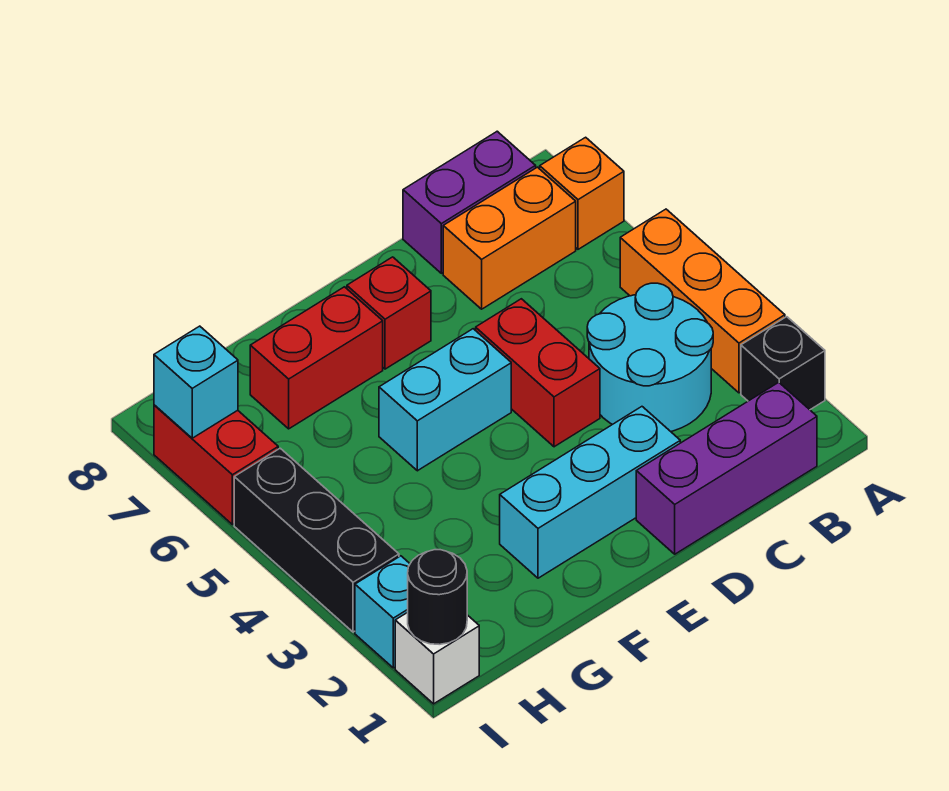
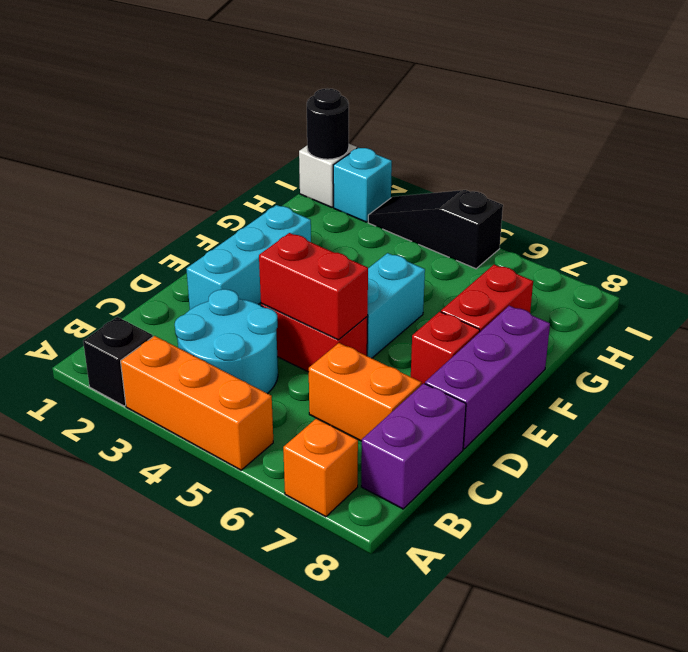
purple brick B1:D1 level 1 -> purple brick D8:F8 level 1
orange brick B7:C7 level 1 -> orange brick C6:C7 level 1
black brick I3:I5 level 1 -> black slope I3:I5 level 1 top 5
red brick I6:I7 level 1 -> red brick D4:D5 level 2
cyan brick I7 level 2 -> none

